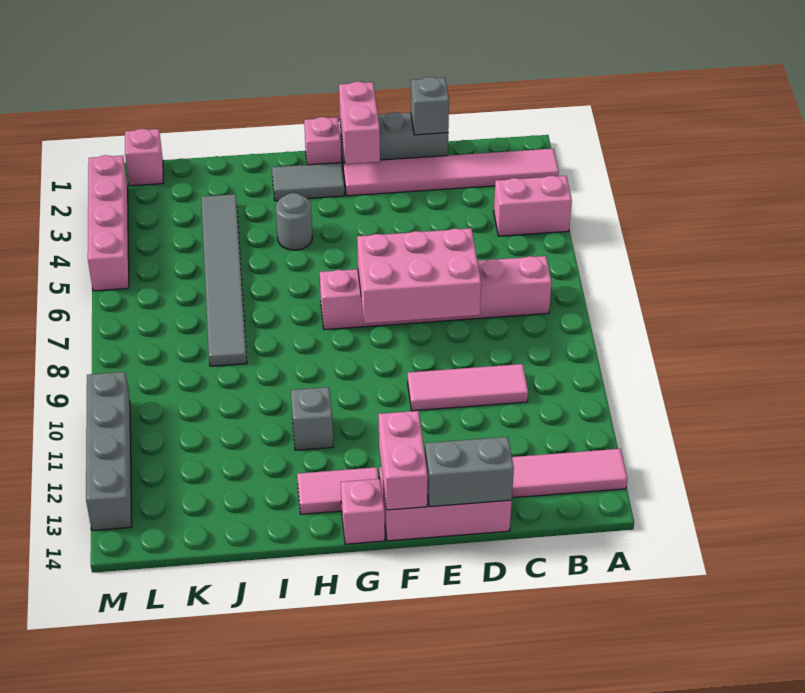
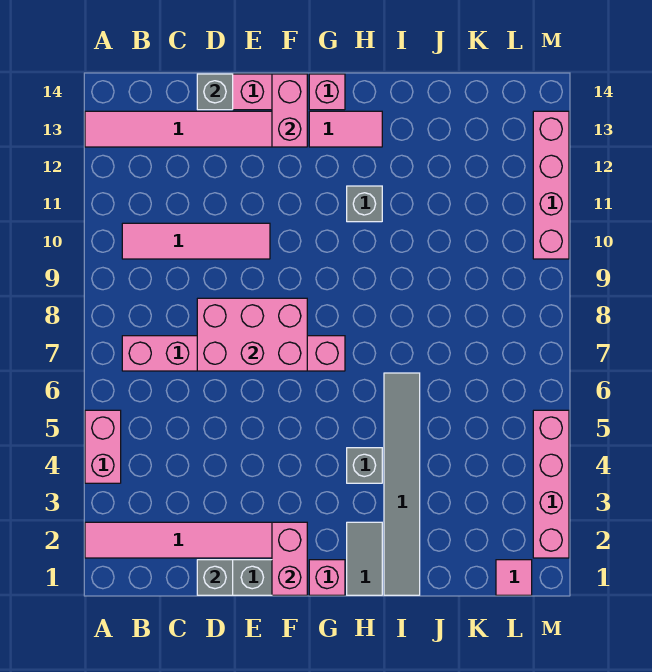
pink brick A4:B4 level 1 -> pink brick A4:A5 level 1
pink tile C10:E10 level 1 -> pink tile B10:E10 level 1
grey brick D14:E14 level 2 -> grey brick D14 level 2
grey tile G2:H2 level 1 -> grey tile H1:H2 level 1
grey round brick H4 level 1 -> grey brick H4 level 1
grey tile J3:J8 level 1 -> grey tile I1:I6 level 1
pink brick L1 level 1 -> pink tile L1 level 1
grey brick M10:M13 level 1 -> pink brick M10:M13 level 1

